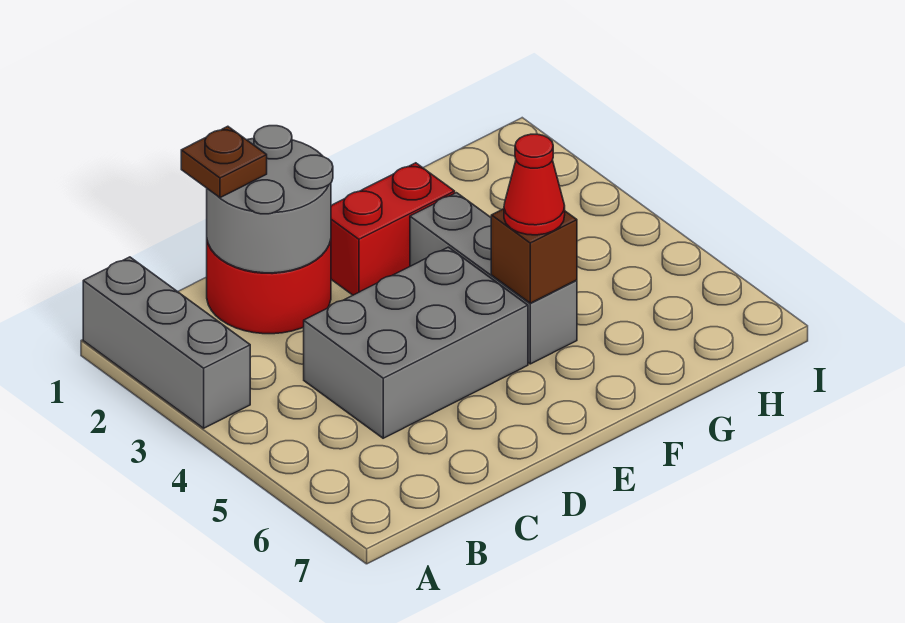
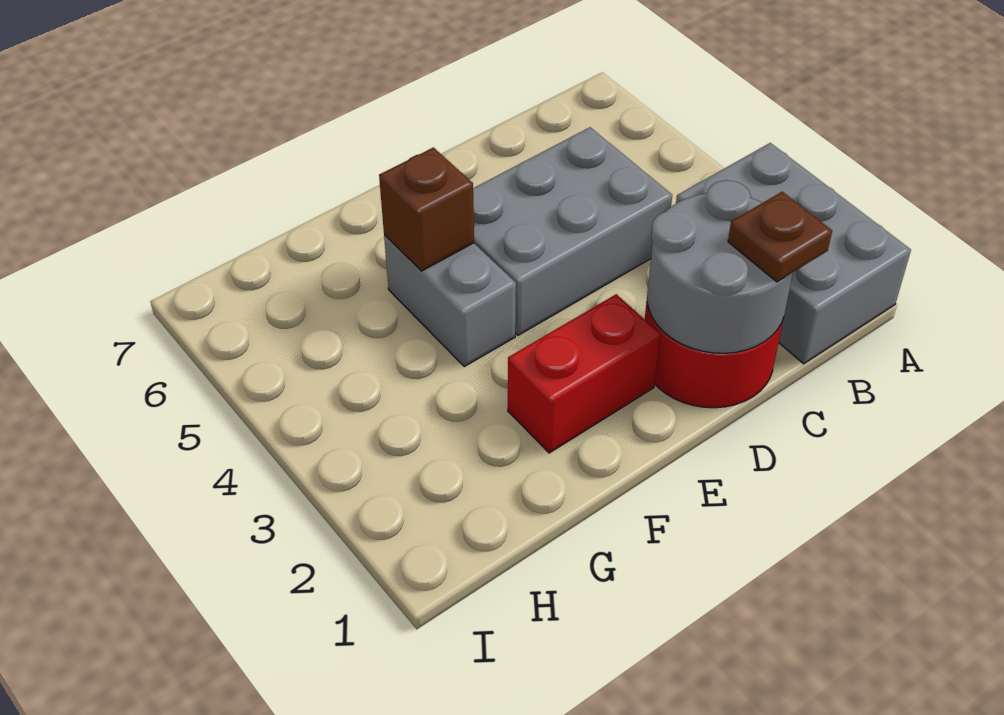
grey brick A1:A3 level 1 -> grey brick A1:B3 level 1
grey brick F3:F5 level 1 -> grey brick F4:F5 level 1
red cone F5 level 3 -> none

